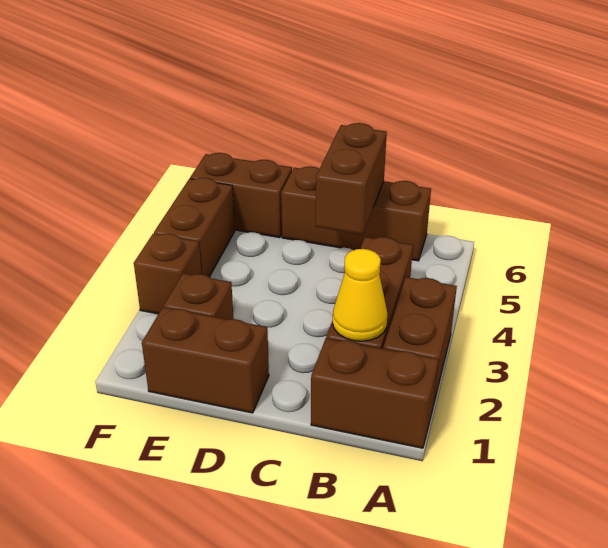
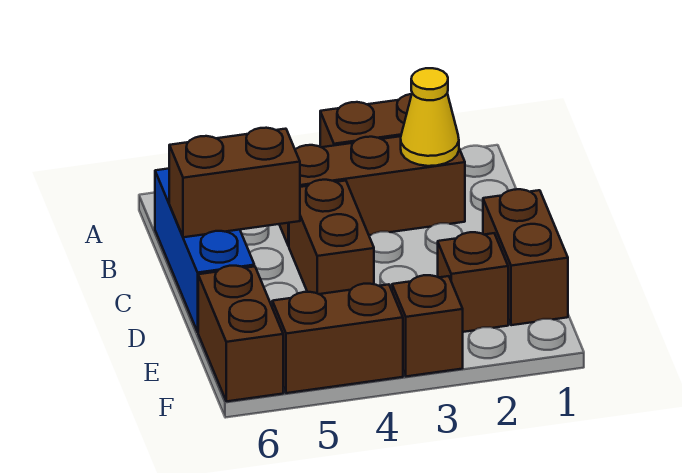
brown brick A1:B1 level 1 -> brown brick C4:D4 level 1
brown brick B6:D6 level 1 -> blue brick B6:D6 level 1

